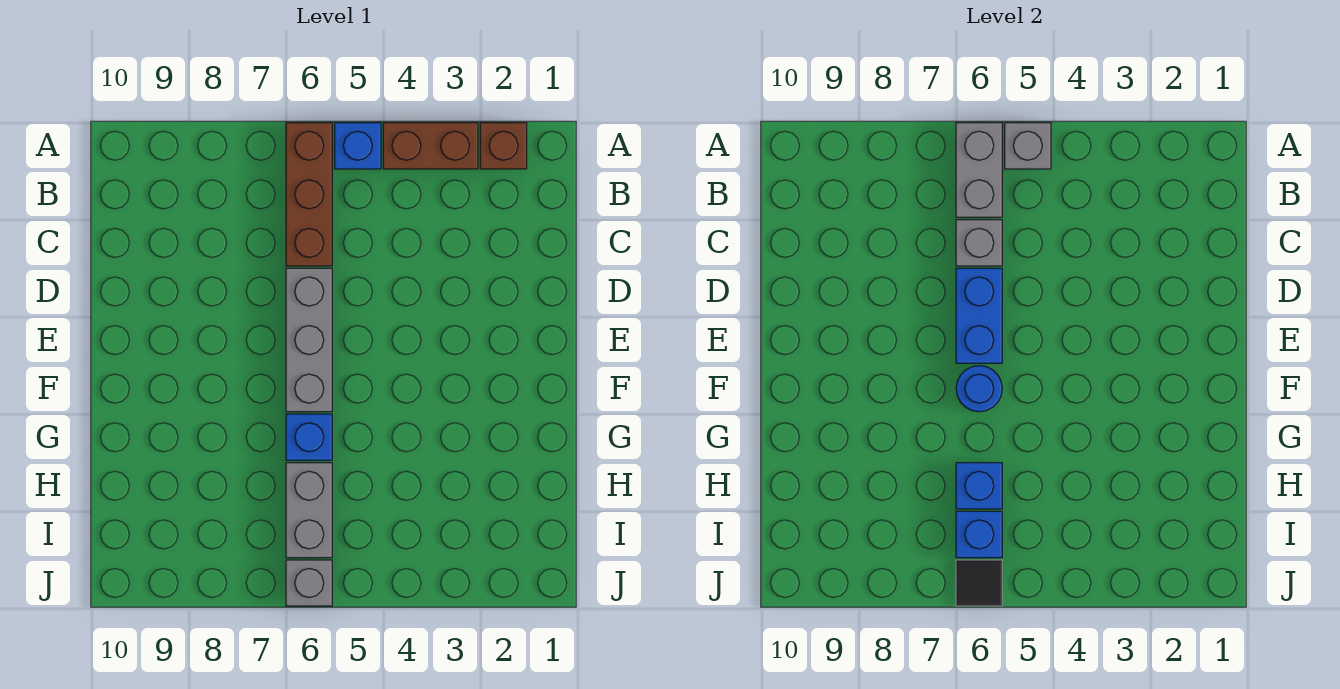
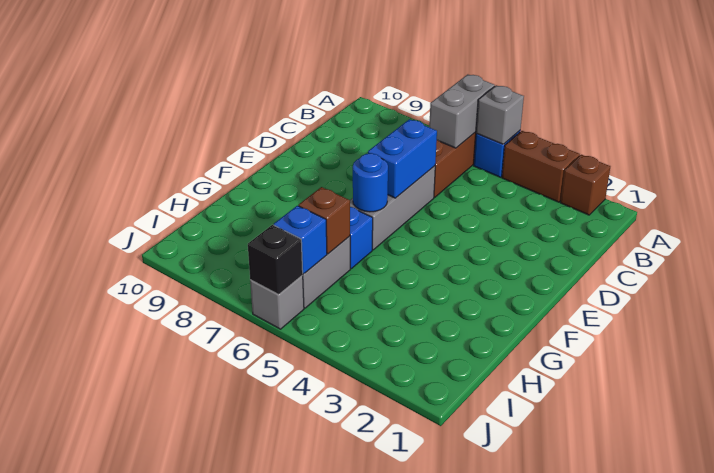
grey brick C6 level 2 -> none
blue brick H6 level 2 -> brown brick H6 level 2
black tile J6 level 2 -> black brick J6 level 2

